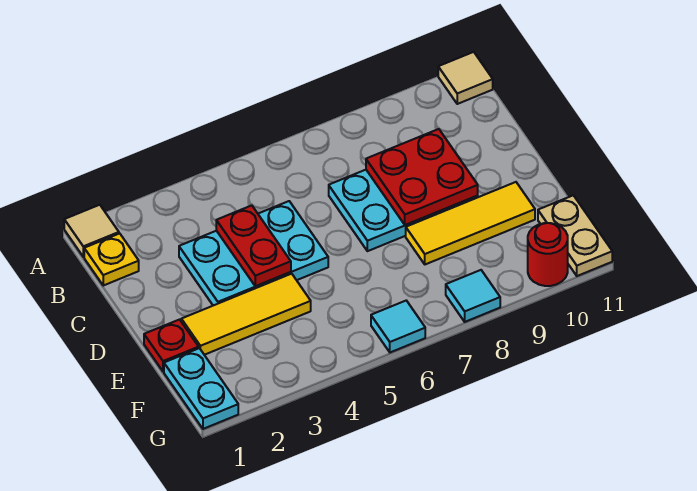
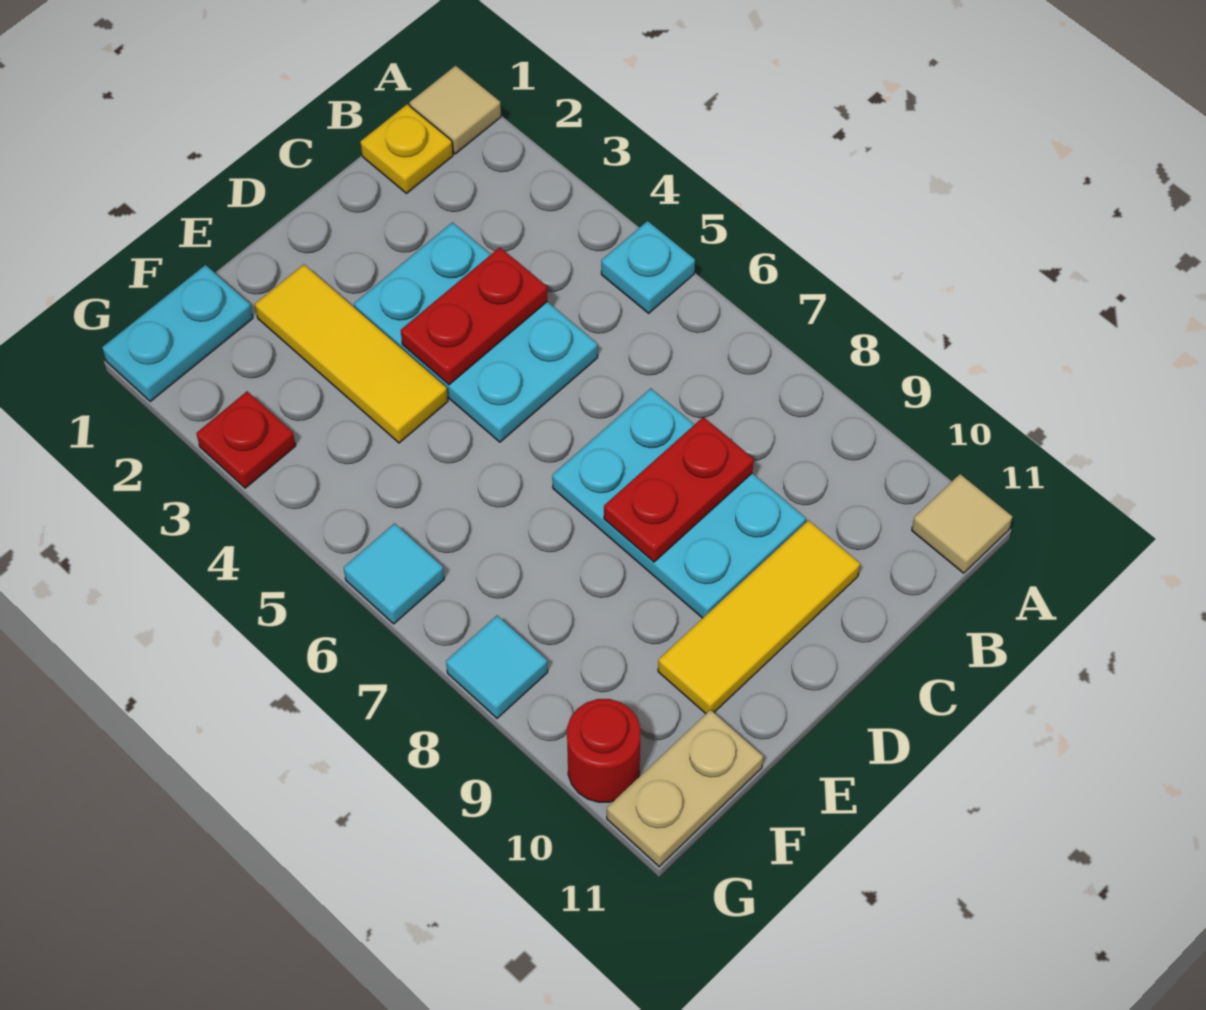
none -> cyan plate A5 level 1
red plate C8:D9 level 2 -> red plate C8:D8 level 2
red plate E1 level 1 -> red plate G3 level 1
yellow tile E8:E10 level 1 -> yellow tile C10:E10 level 1

